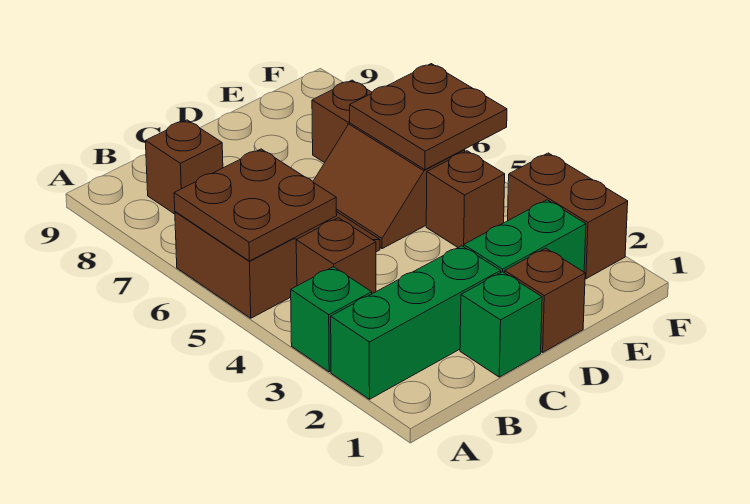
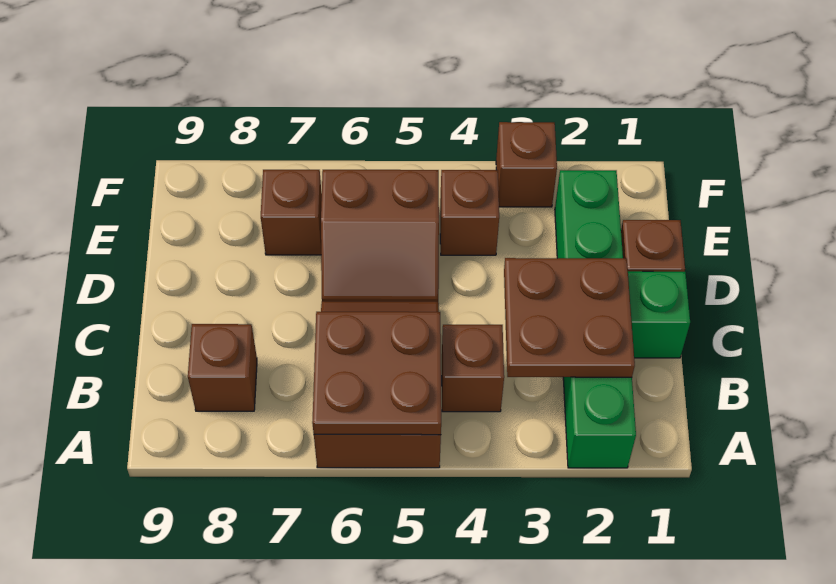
green brick A3 level 1 -> none
brown plate E5:F6 level 2 -> brown plate B2:C3 level 2
brown brick F2:F3 level 1 -> brown brick F3 level 1

